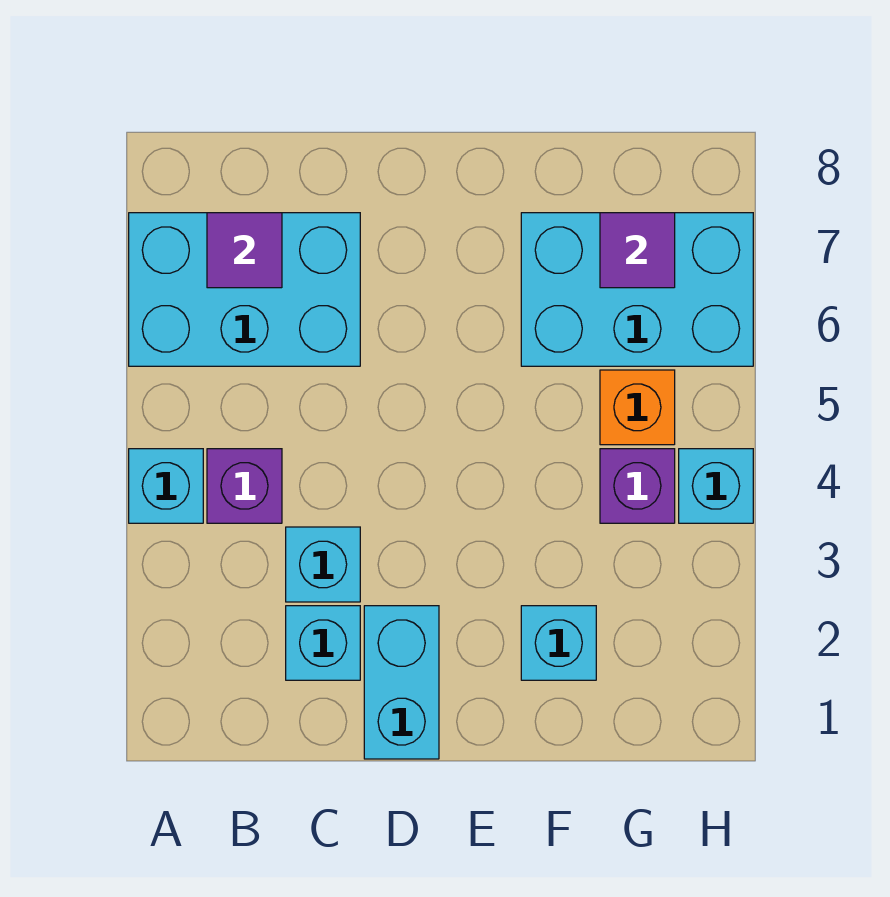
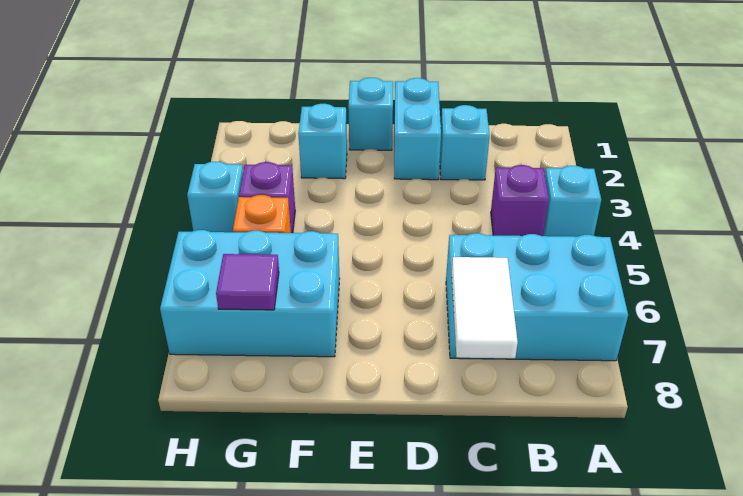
purple tile B7 level 2 -> none
cyan brick C3 level 1 -> cyan brick E1 level 1
none -> white tile C7:C8 level 2

